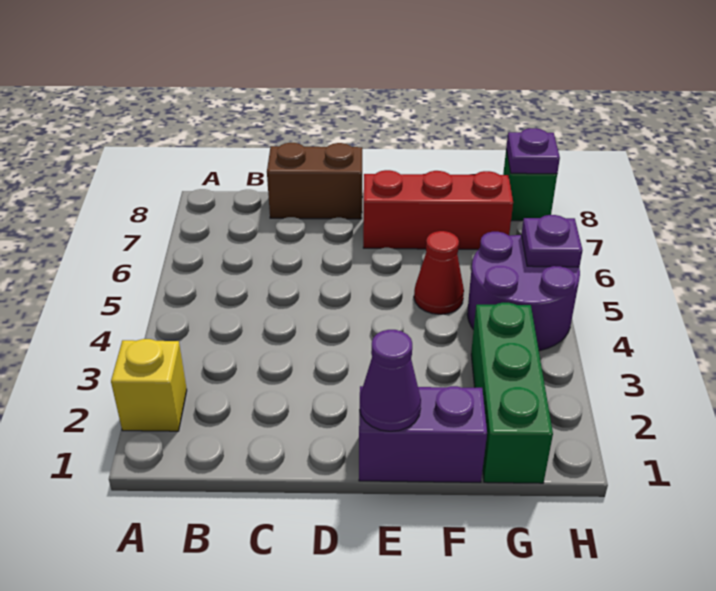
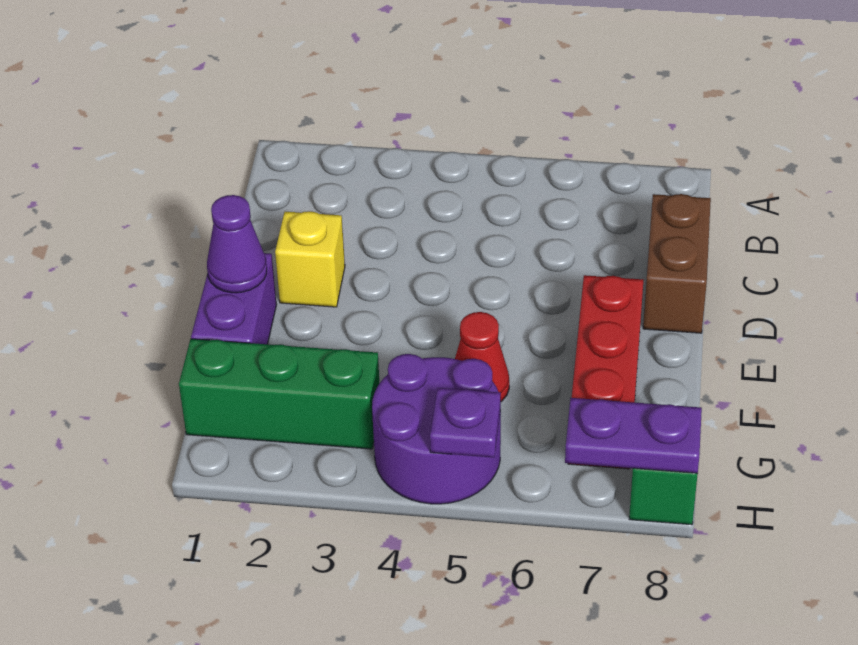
yellow brick A2 level 1 -> yellow brick D2 level 1
purple plate H8 level 2 -> purple plate H7:H8 level 2

